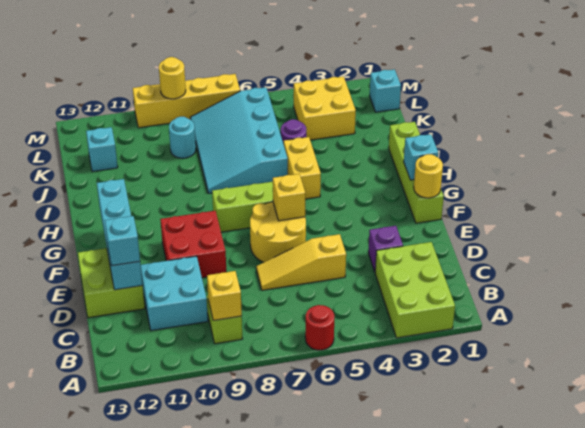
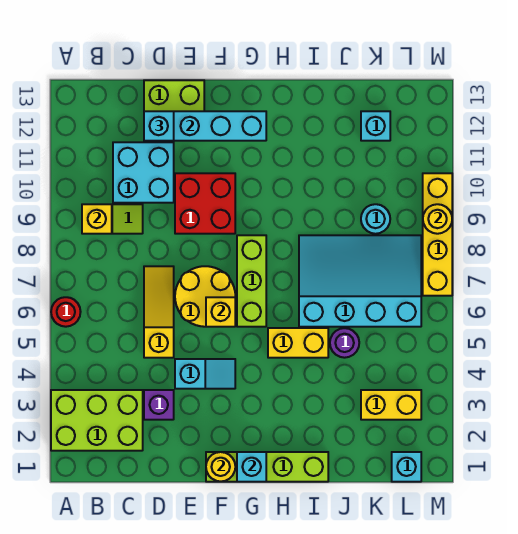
none -> cyan slope E4:F4 level 1 top E
yellow brick K3:L4 level 1 -> yellow brick K3:L3 level 1

